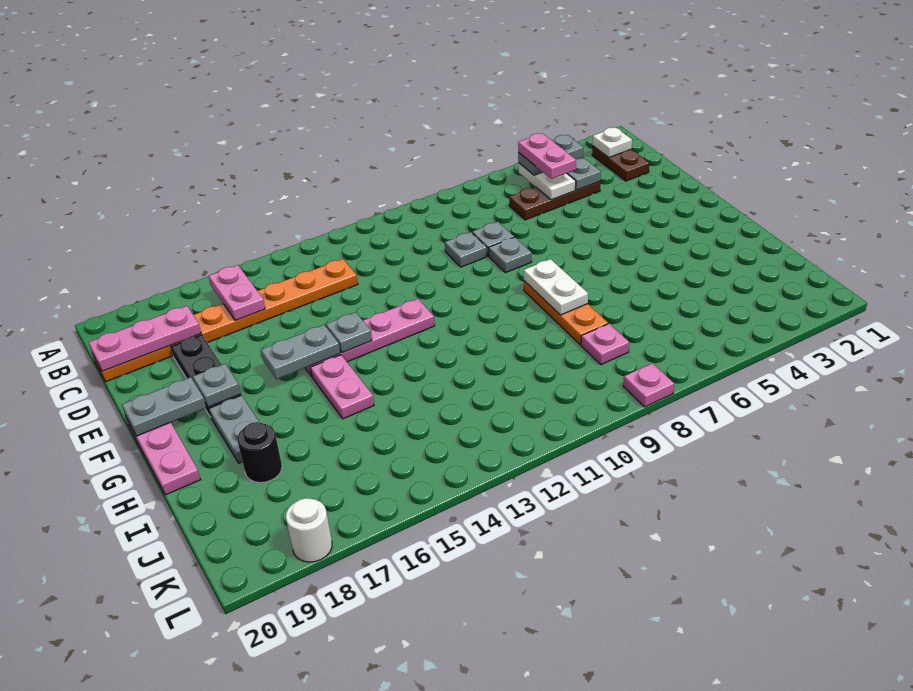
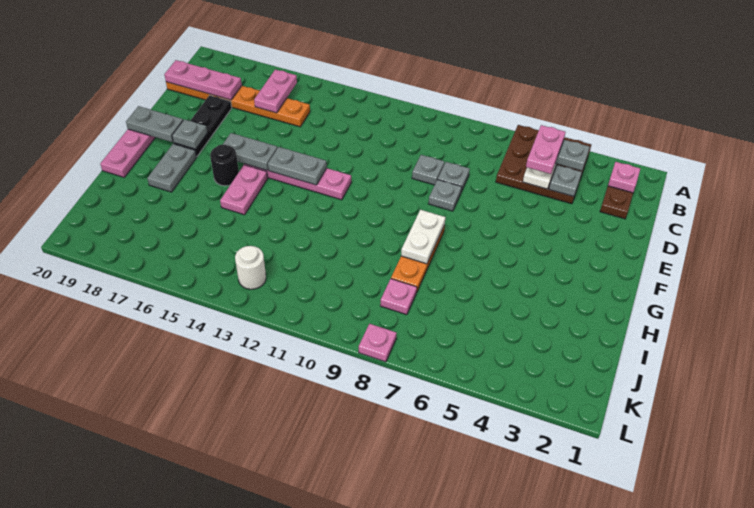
white plate B2 level 2 -> pink plate B2 level 2
brown plate C4:C6 level 1 -> brown plate A4:C6 level 1
orange plate C13:C20 level 1 -> orange plate C15:C20 level 1
grey plate F14 level 2 -> grey plate F13:F14 level 2
black round brick I18 level 1 -> black round brick G16 level 1
white round brick L18 level 1 -> white round brick K13 level 1

